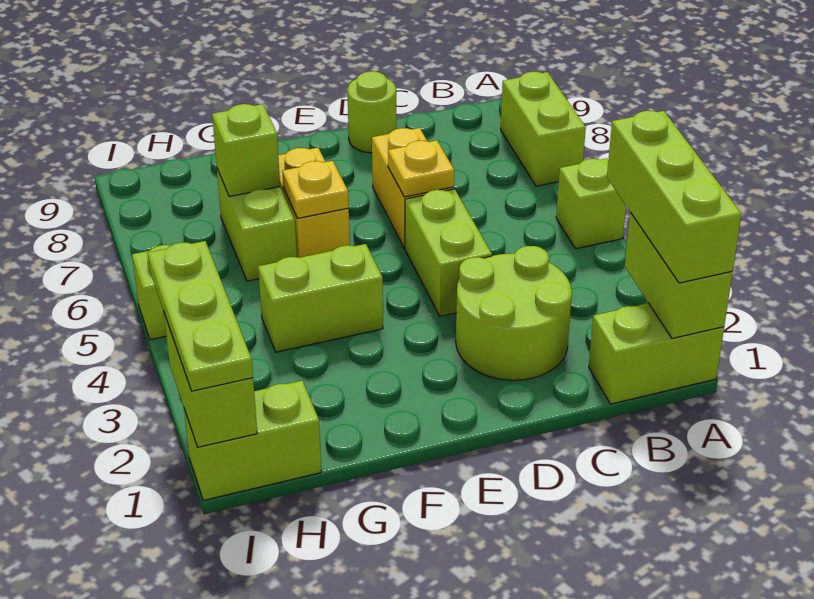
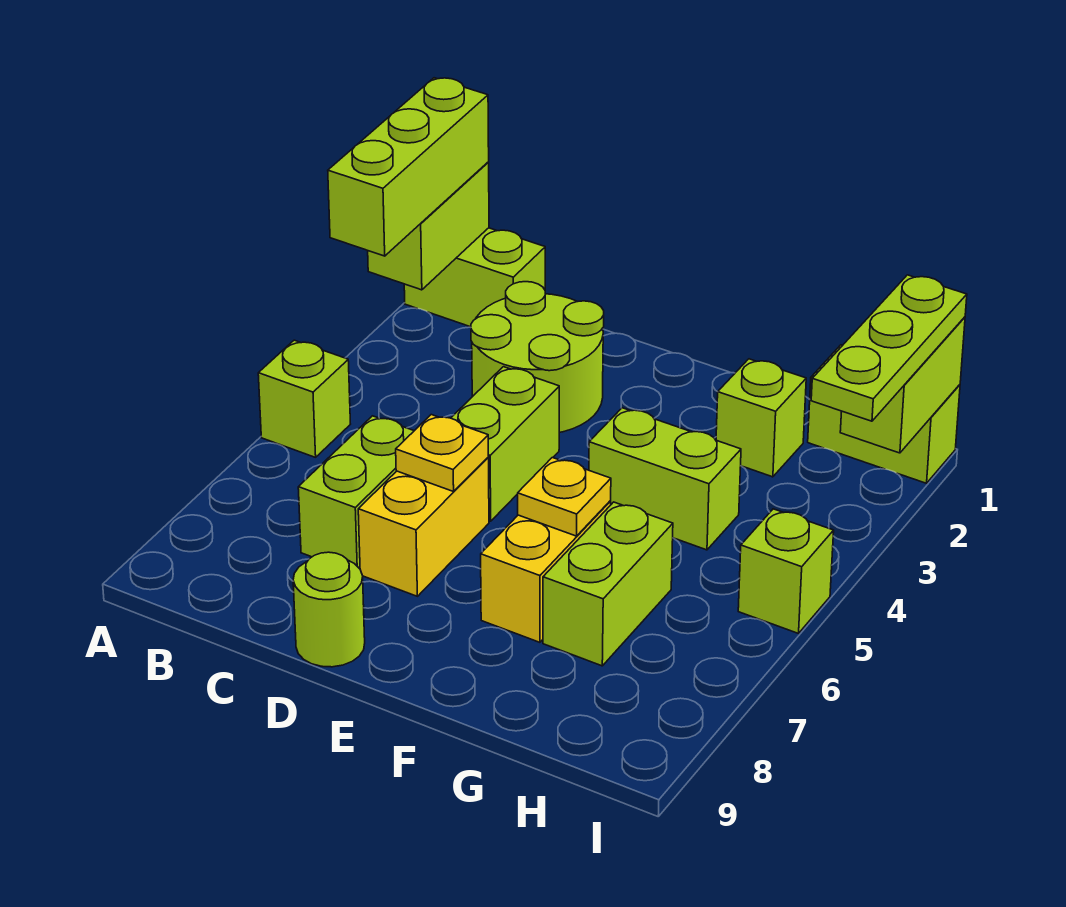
lime brick A7:A8 level 1 -> lime brick C6:C7 level 1
lime brick G7 level 2 -> lime brick G2 level 1

